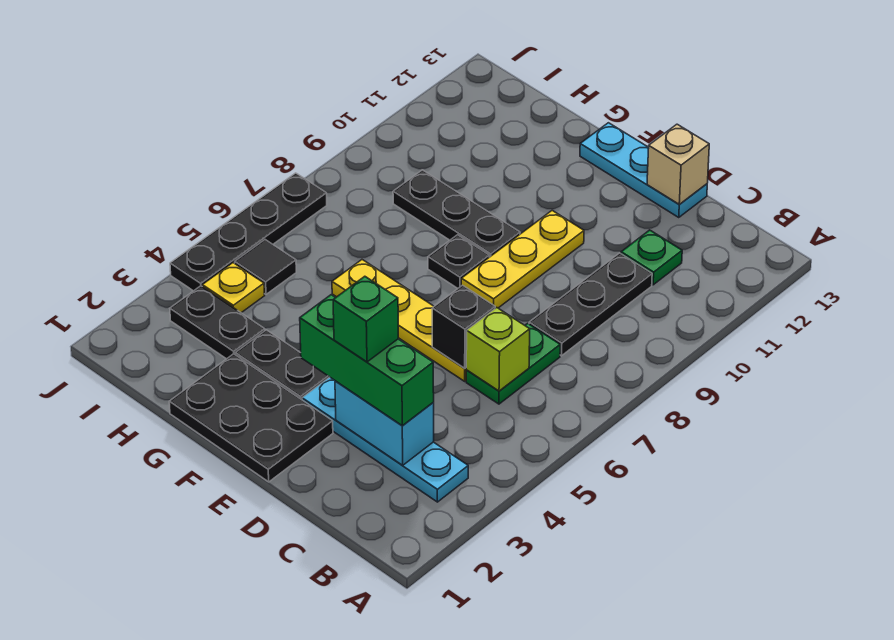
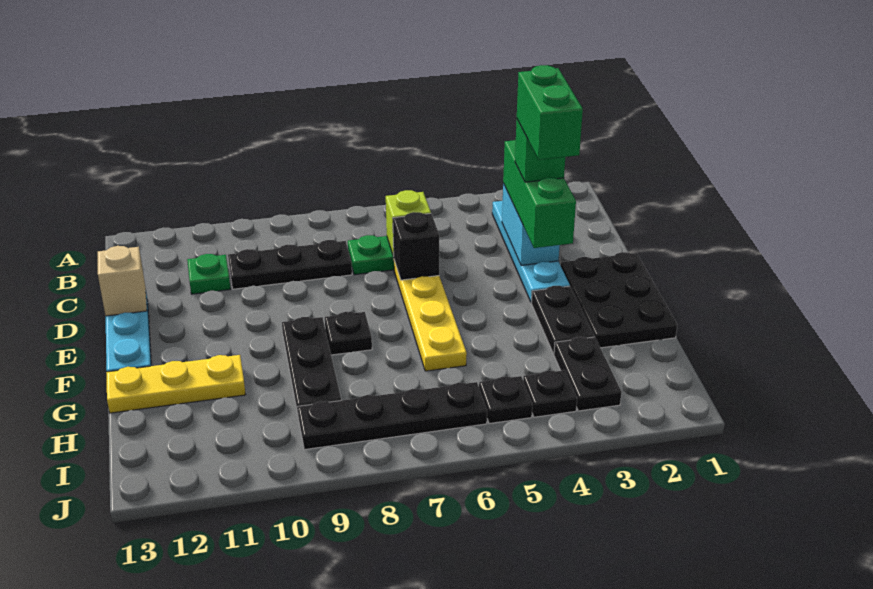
none -> green brick D3:E3 level 5
yellow plate E8:E10 level 1 -> yellow plate G11:G13 level 1
yellow plate I4 level 1 -> black plate I4 level 1
black tile I5 level 1 -> black plate I5 level 1
black plate J4:J7 level 1 -> black plate I6:I9 level 1

